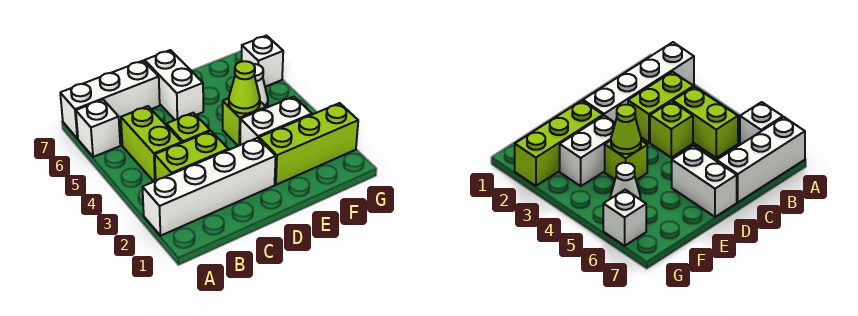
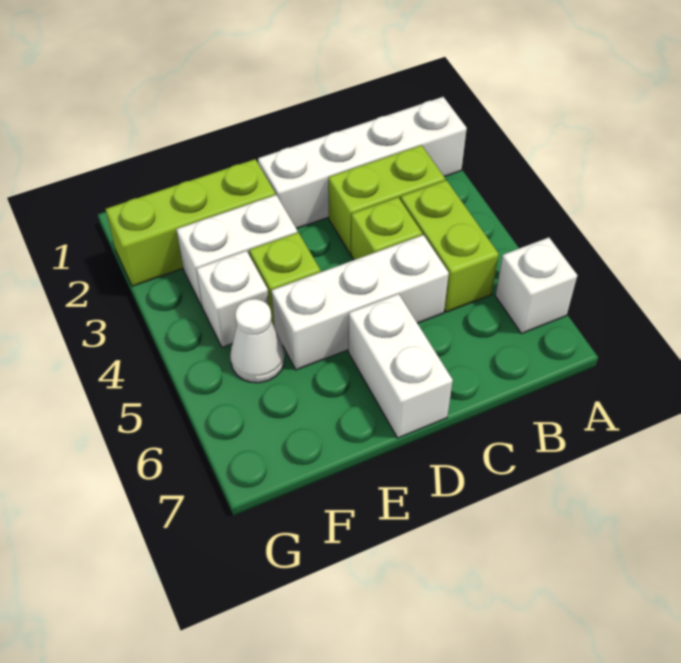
white brick A7:C7 level 1 -> white brick C5:E5 level 1
lime cone E4 level 2 -> none
white brick G6 level 1 -> white brick F4 level 1

